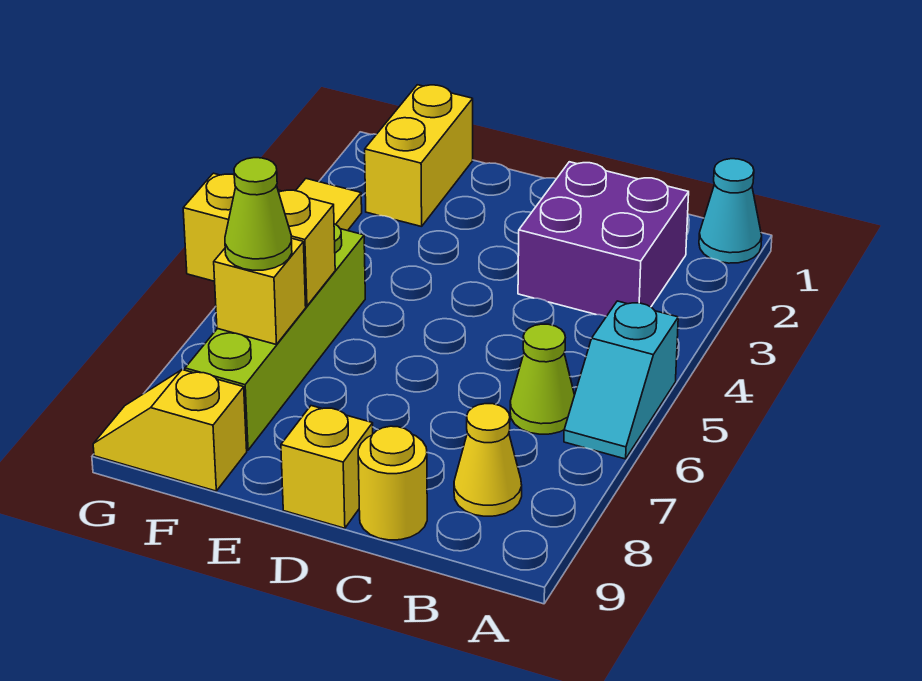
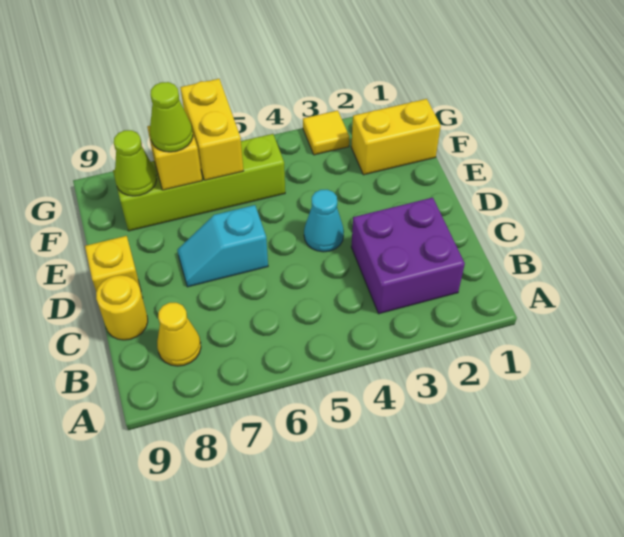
cyan cone A1 level 1 -> cyan cone D4 level 1
cyan slope A5:A6 level 1 top 5 -> cyan slope D6:D7 level 1 top 6
lime cone B6 level 1 -> lime cone F8 level 2
yellow slope F9:G9 level 1 top F -> none

